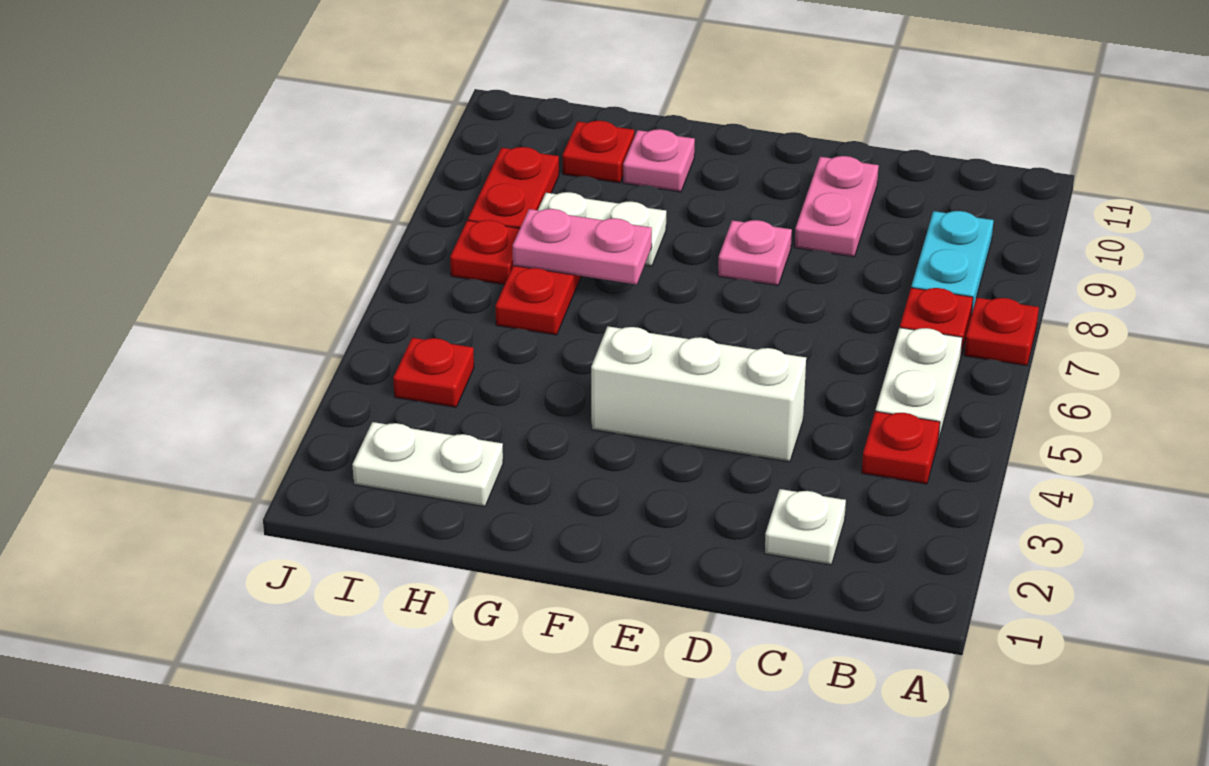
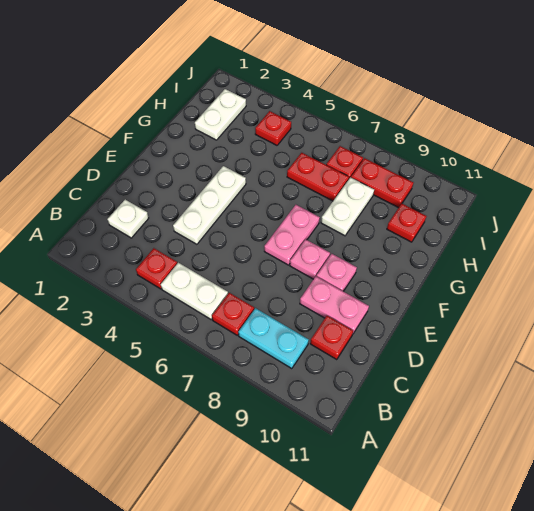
red plate A7 level 1 -> red plate C10 level 1
white brick D4:F4 level 1 -> white plate D4:F4 level 1
pink plate G7:H7 level 2 -> pink plate E7:F7 level 1
pink plate G10 level 1 -> pink plate E9 level 1

